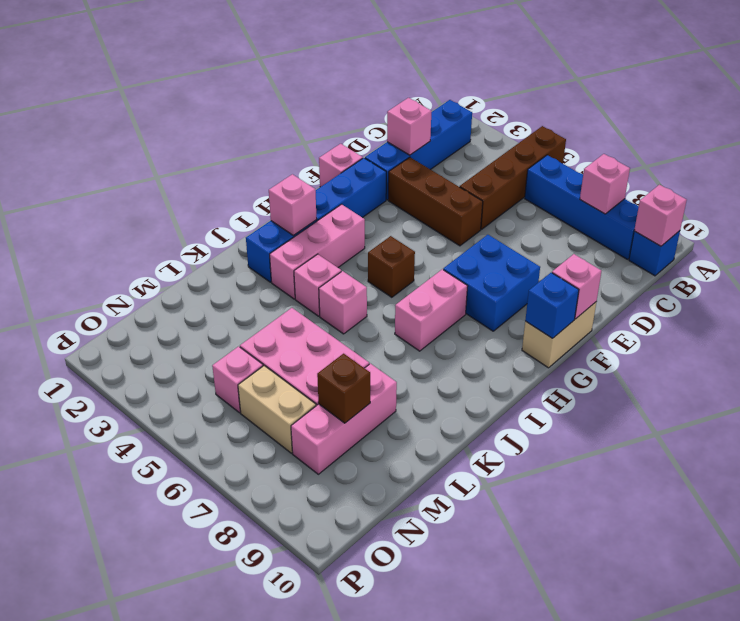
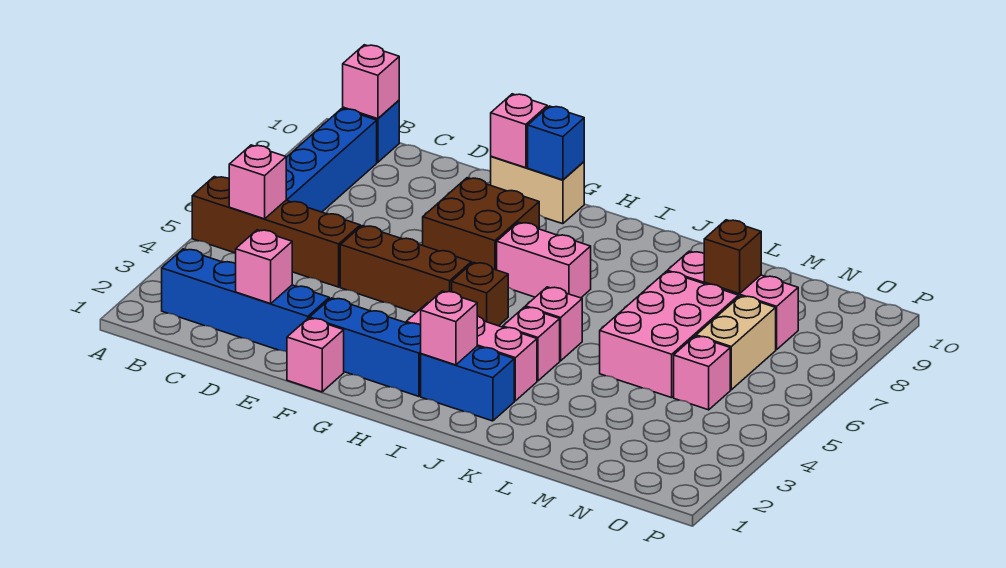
pink brick B8 level 2 -> pink brick B5 level 2
brown brick E3:E5 level 1 -> brown brick E5:G5 level 1
blue brick F7:G8 level 1 -> brown brick F7:G8 level 1

